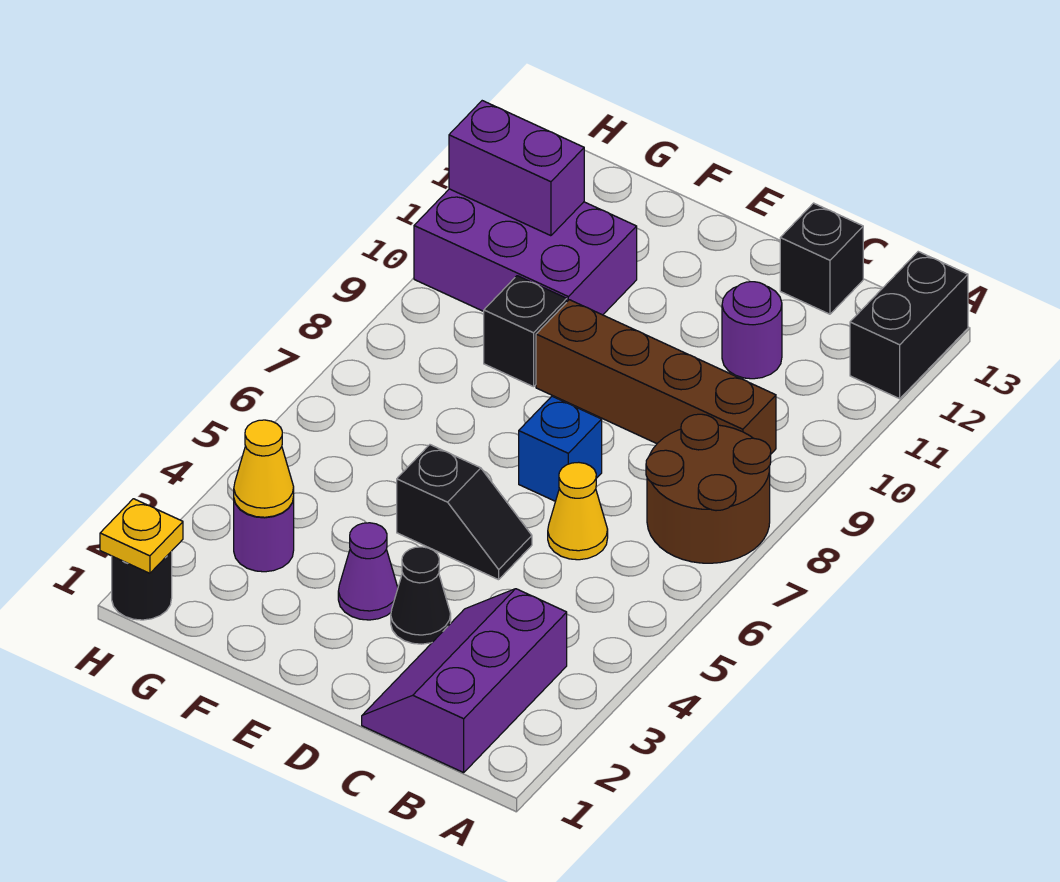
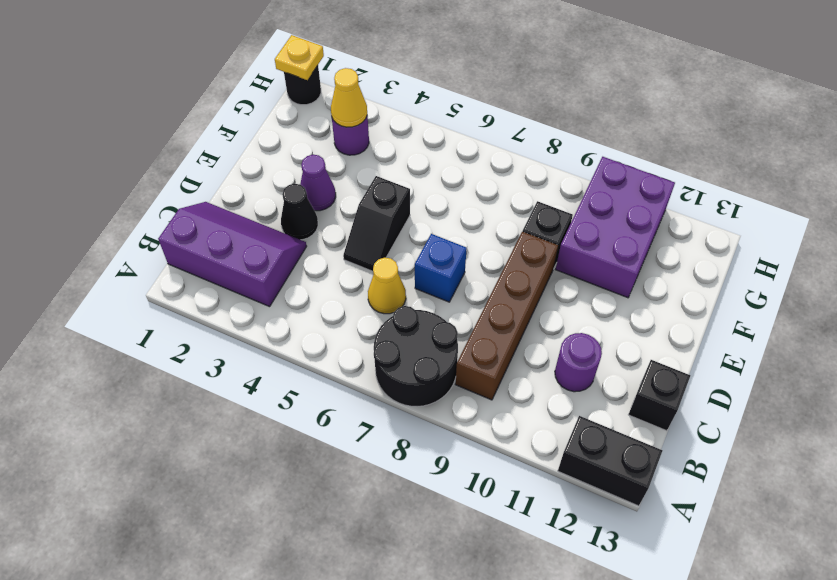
brown round brick A7:B8 level 1 -> black round brick A7:B8 level 1
purple brick G11:H11 level 2 -> none

